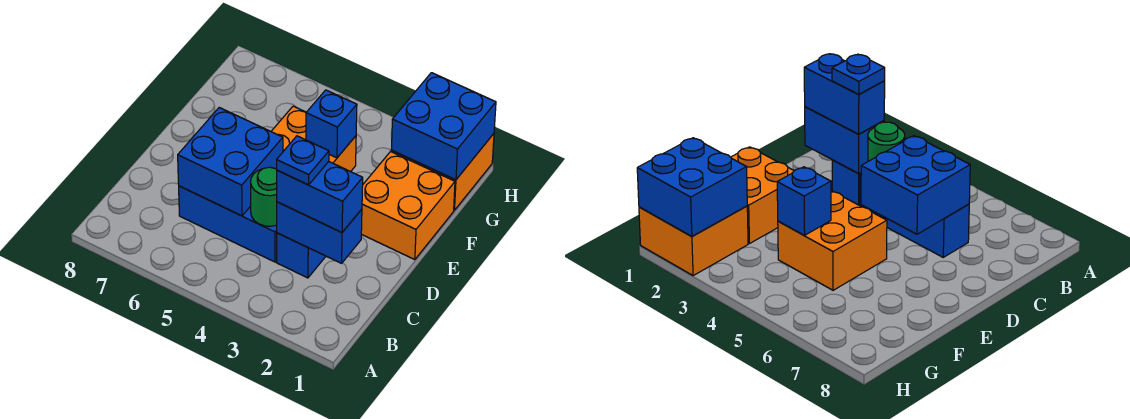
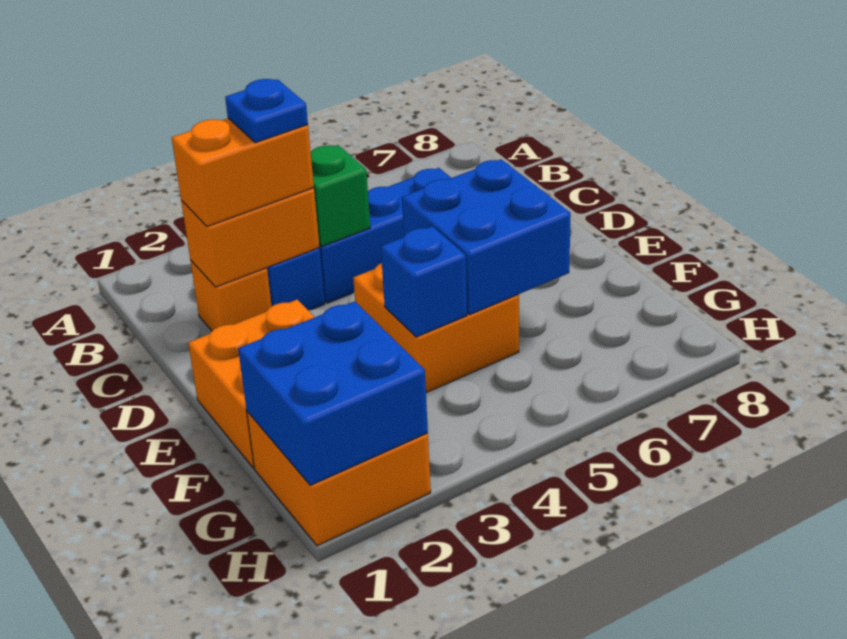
none -> orange brick C2 level 1
blue brick C2:C3 level 2 -> orange brick C2:C3 level 2
blue brick C2:C3 level 3 -> orange brick C2:C3 level 3
green round brick C4 level 2 -> green brick C4 level 2
blue brick C5:D6 level 2 -> blue brick E5:F6 level 2

